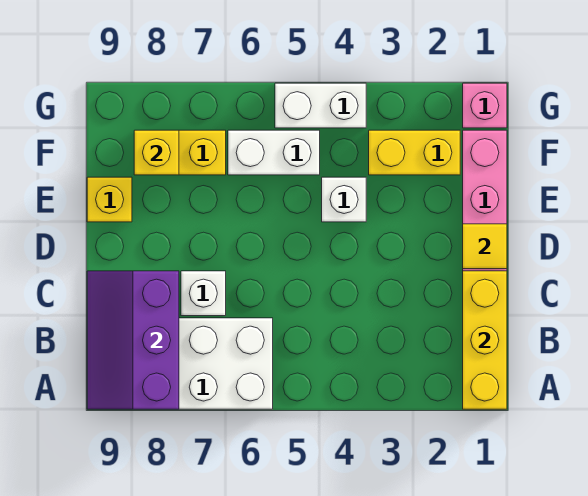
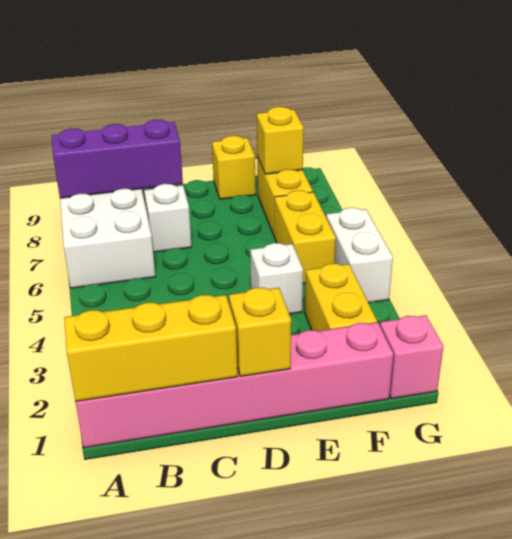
yellow tile D1 level 2 -> yellow brick D1 level 2
white brick F5:F6 level 1 -> yellow brick F5:F6 level 1

